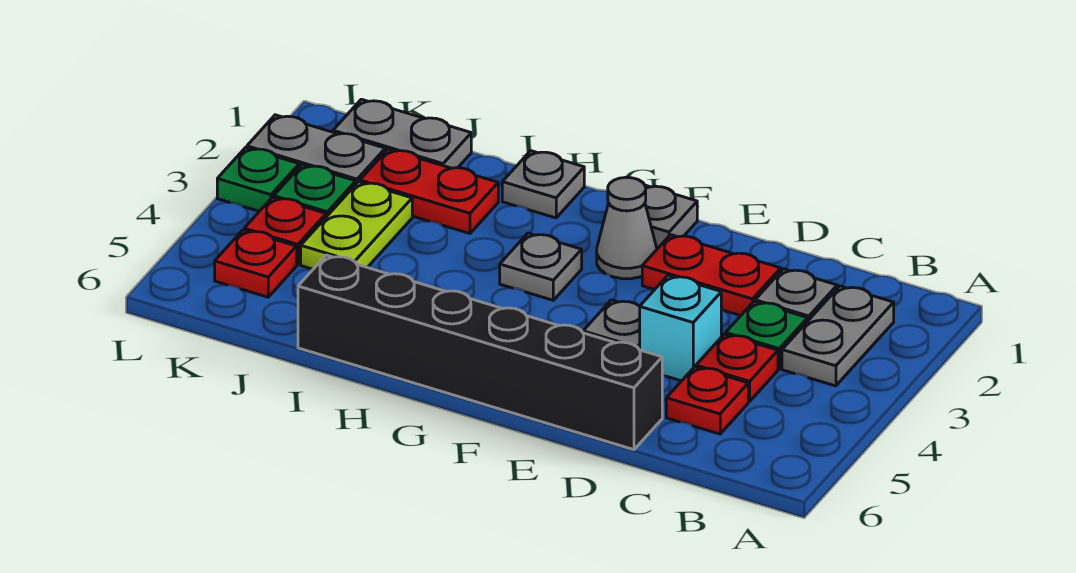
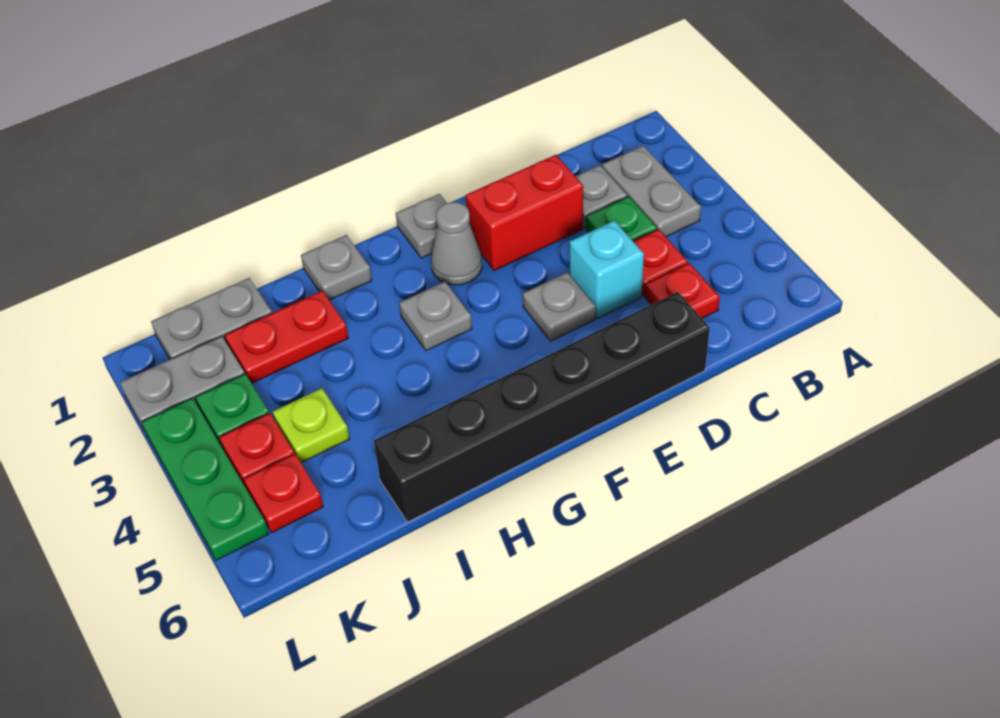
red plate D2:E2 level 1 -> red brick D2:E2 level 1
lime plate J3:J4 level 1 -> lime plate J4 level 1
green plate L3 level 1 -> green plate L3:L5 level 1

